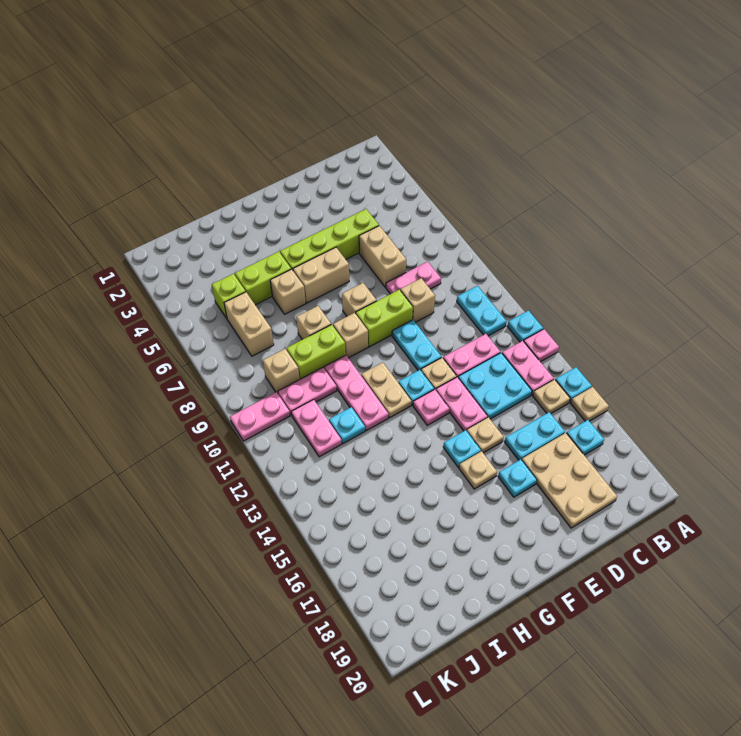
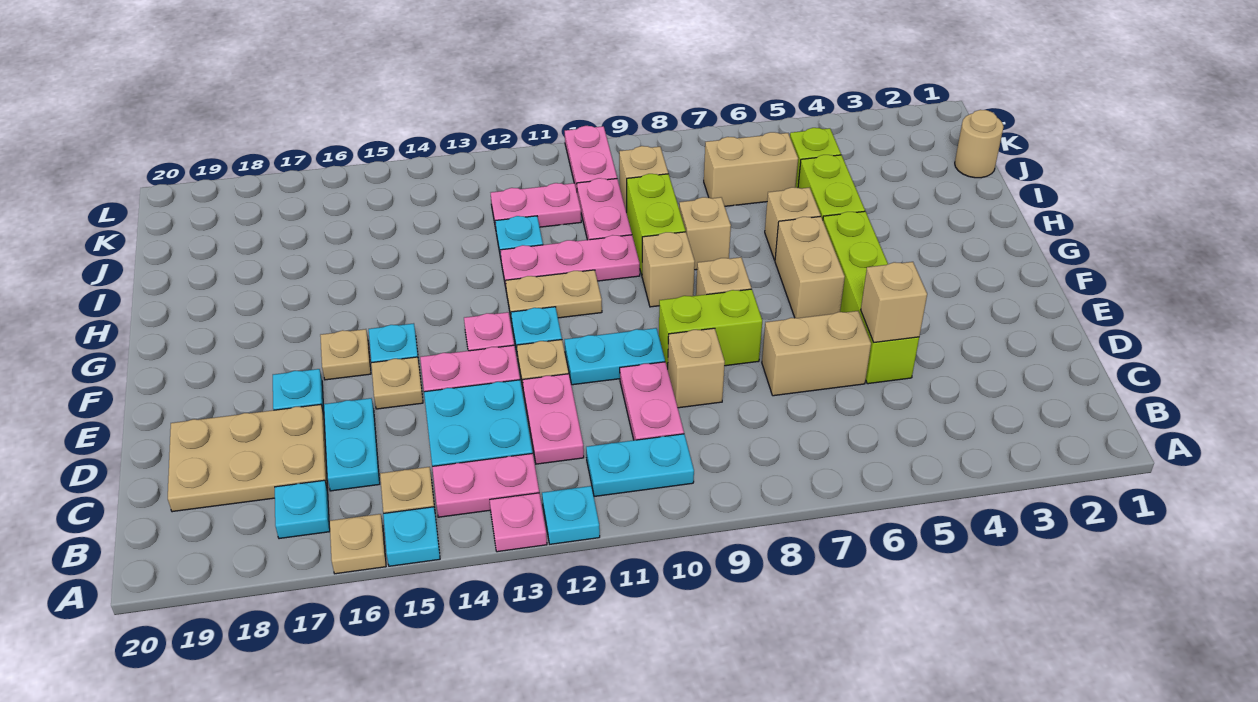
pink plate C8:D8 level 1 -> pink plate C10:D10 level 1
none -> tan brick D5 level 2
lime brick E9:F9 level 1 -> lime brick E8:E9 level 1
none -> tan round brick J1 level 1

